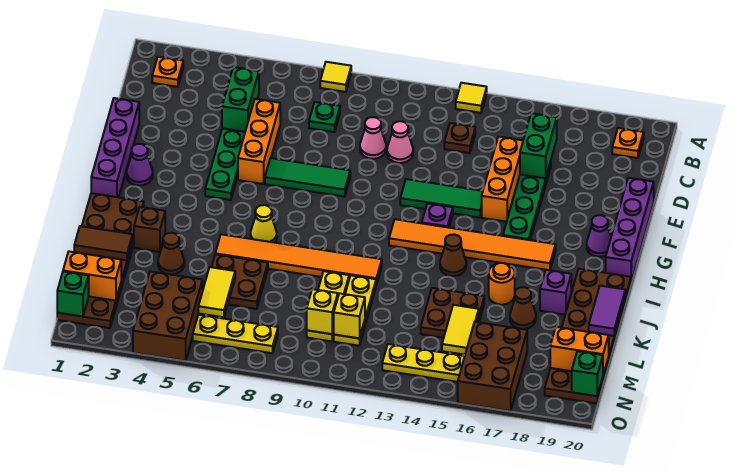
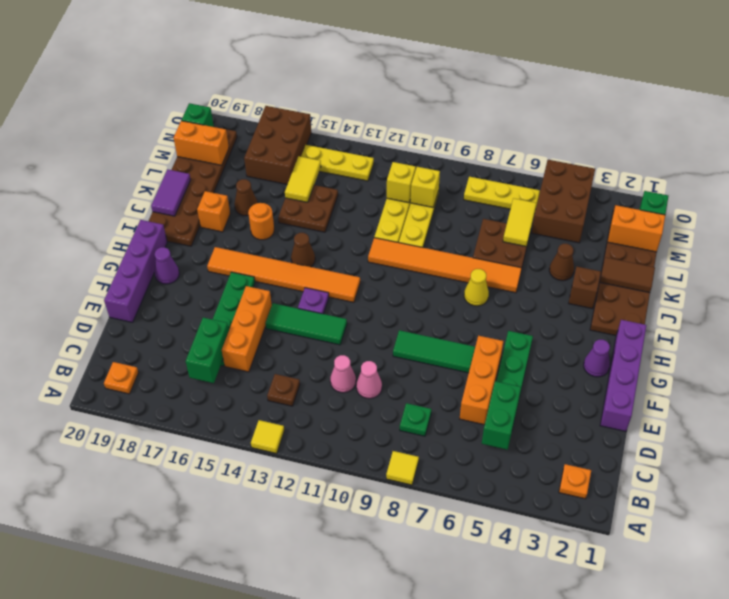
purple brick J18 level 1 -> orange brick J18 level 1

